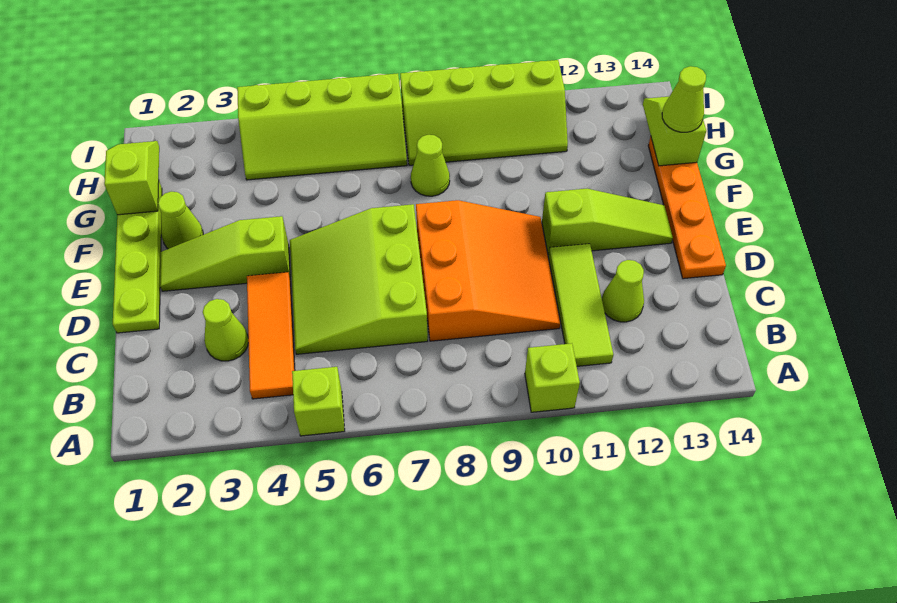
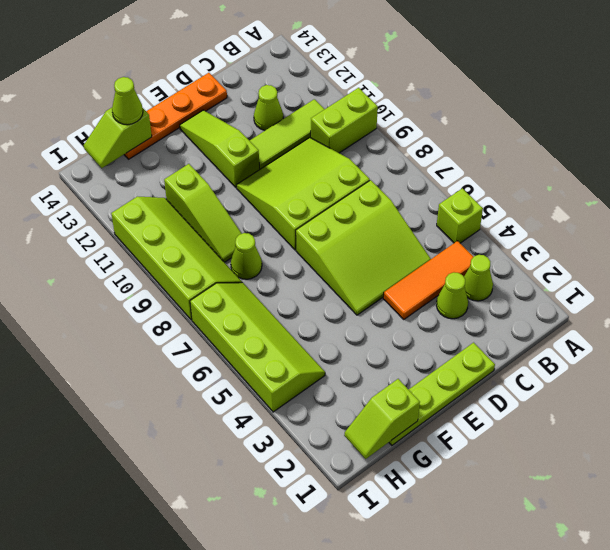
lime brick A10 level 1 -> lime brick A10:B10 level 1
orange slope C8:E10 level 1 top 8 -> lime slope C8:E10 level 1 top 8
lime slope E2:E4 level 1 top 4 -> lime slope G9:G11 level 1 top 11
lime cone F2 level 1 -> lime cone B3 level 1

